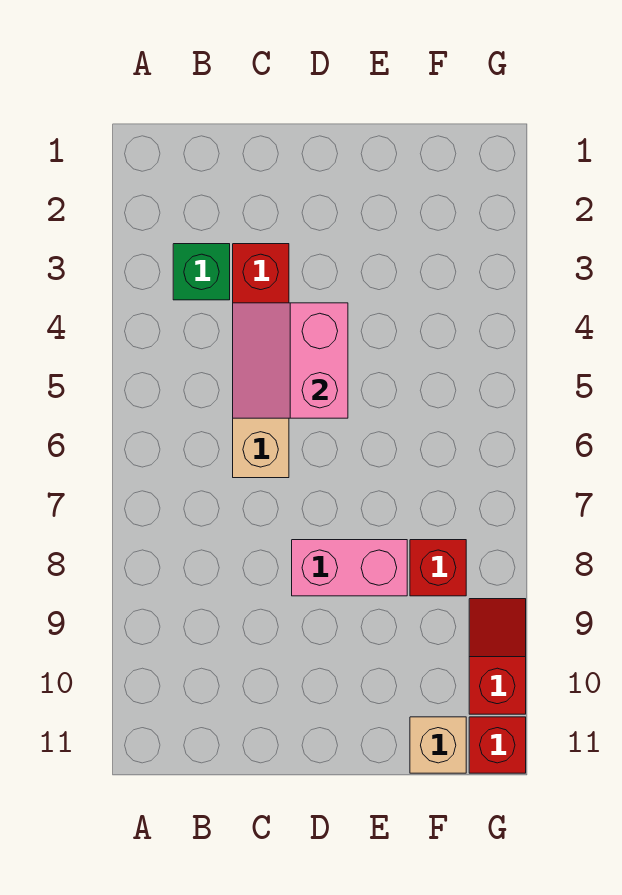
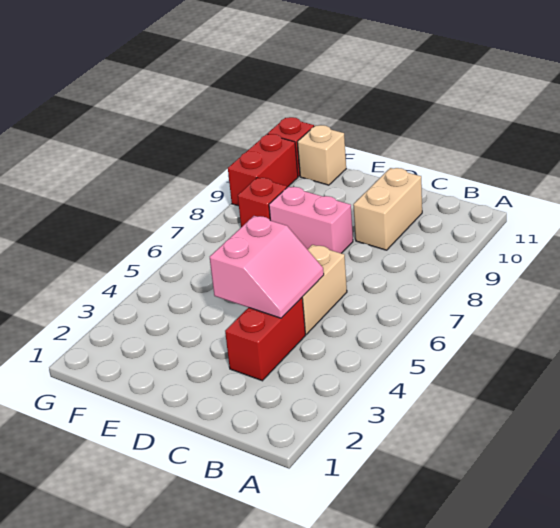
green brick B3 level 1 -> none
none -> tan brick C9:C10 level 1
red slope G9:G10 level 1 top 10 -> red brick G9:G10 level 1

